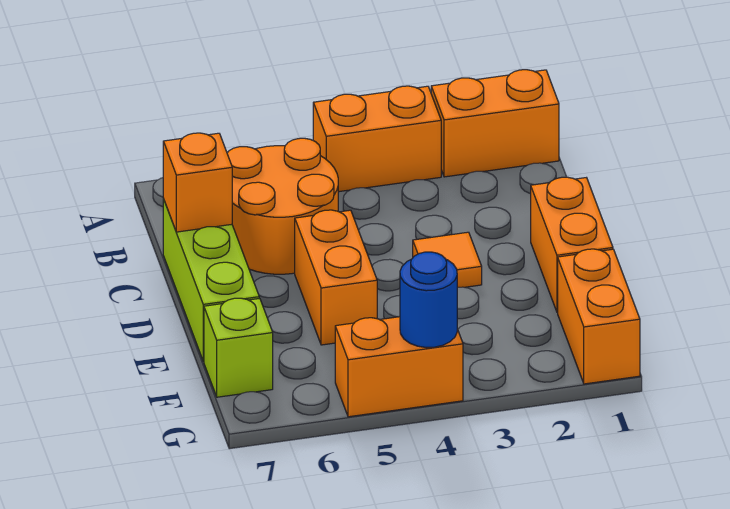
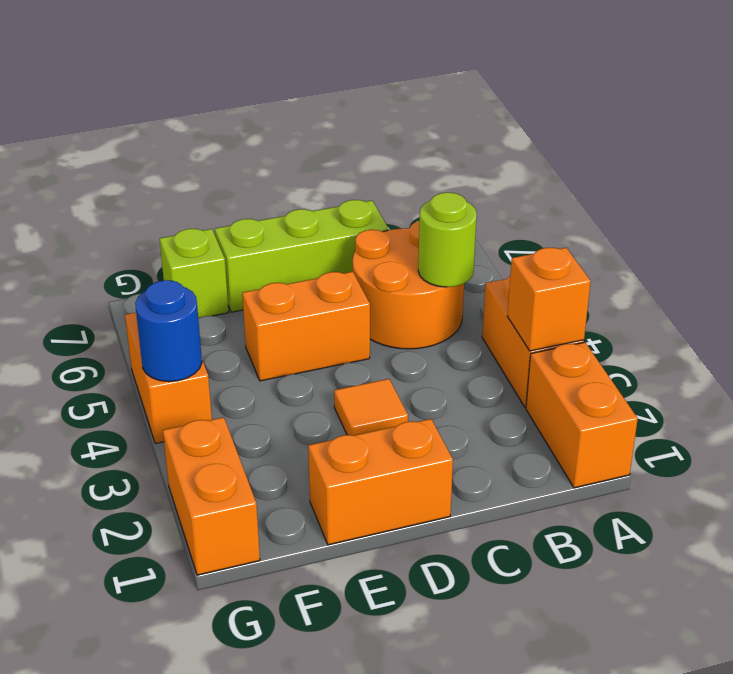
none -> lime round brick B5 level 2
orange brick C7 level 2 -> orange brick A3 level 2
orange brick F1:G1 level 1 -> orange brick G1:G2 level 1

